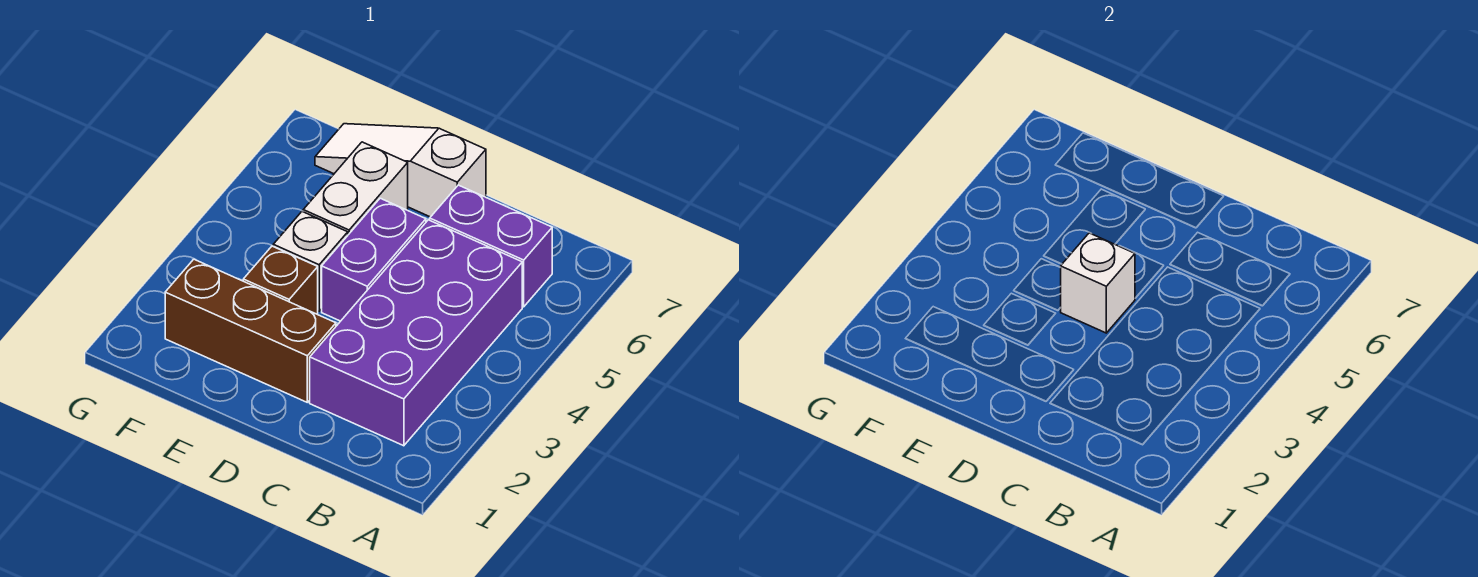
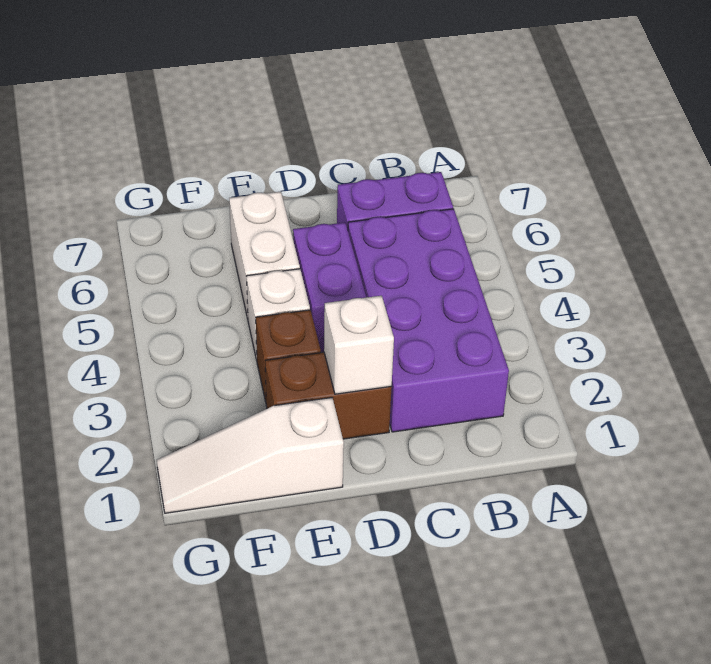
brown brick D2:F2 level 1 -> brown brick D2:E2 level 1
white brick D4 level 2 -> white brick D2 level 2
white slope D7:F7 level 1 top D -> white slope E1:G1 level 1 top E

